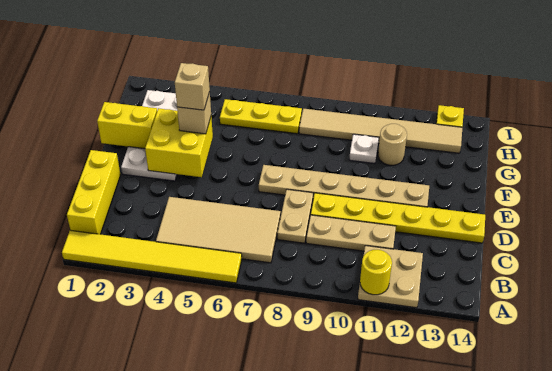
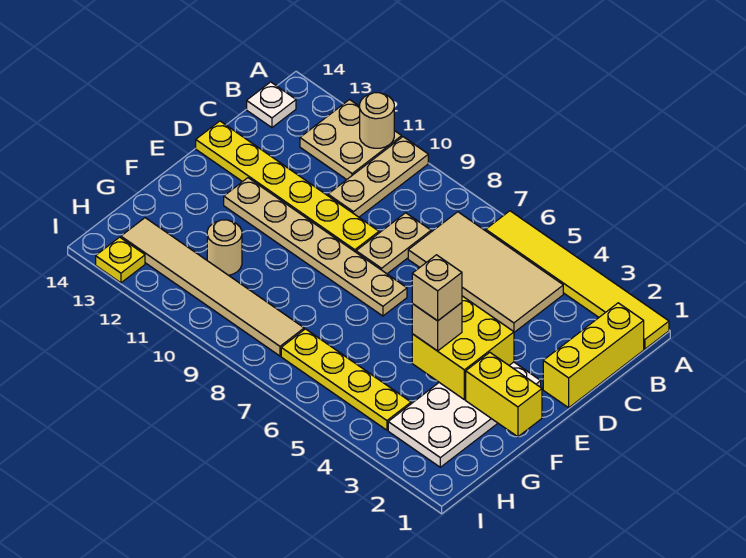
yellow round brick A11 level 2 -> tan round brick A11 level 2
tan plate C9:C11 level 1 -> tan plate A10:C10 level 1
white plate G10 level 1 -> white plate B14 level 1
yellow plate H5:H7 level 1 -> yellow plate H4:H7 level 1

